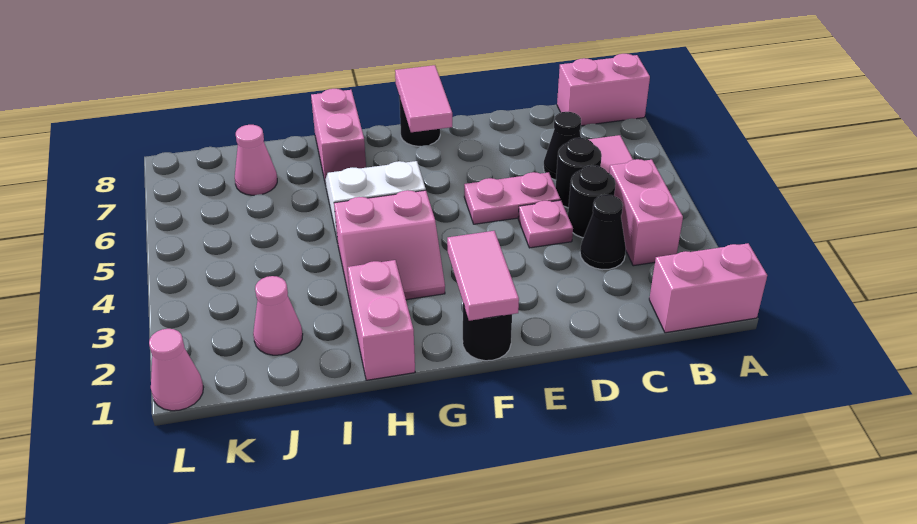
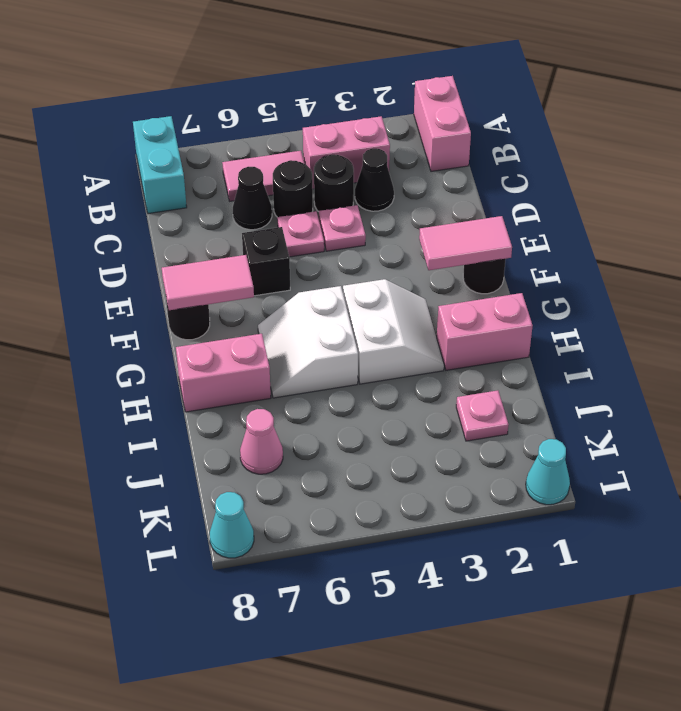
pink brick A8:B8 level 1 -> cyan brick A8:B8 level 1
pink plate D5:E5 level 1 -> pink plate D5 level 1
none -> black brick E6 level 1
pink slope G3:H4 level 1 top 4 -> white slope G3:H4 level 1 top 4
pink cone J2 level 1 -> pink plate J2 level 1
pink cone L1 level 1 -> cyan cone L1 level 1
none -> cyan cone L8 level 1

